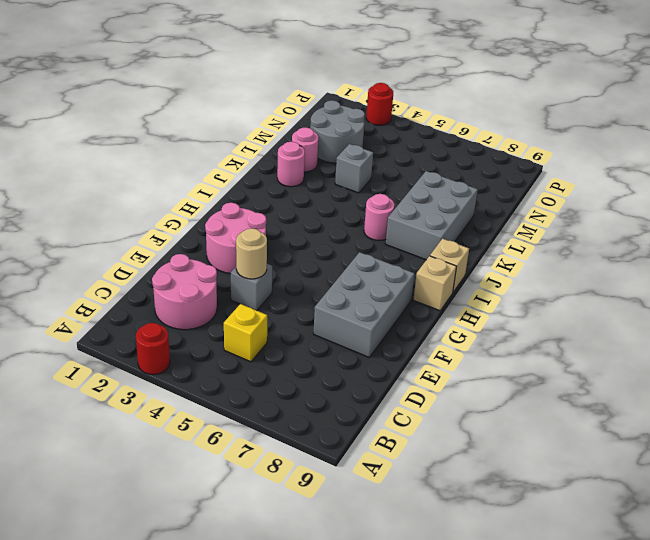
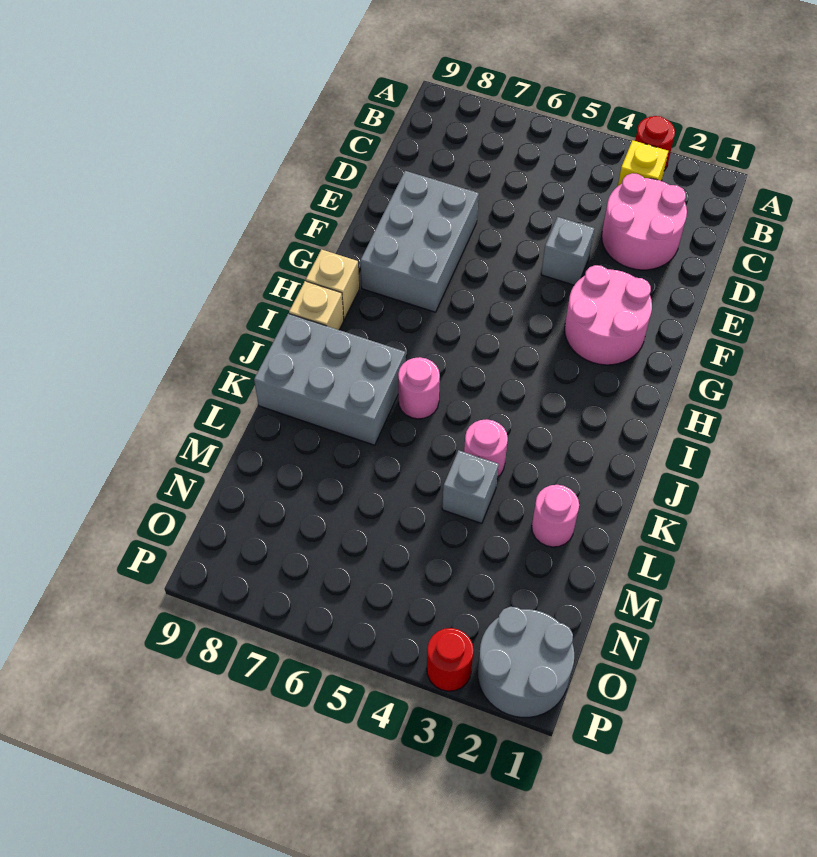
yellow brick C5 level 1 -> yellow brick B3 level 1
tan round brick E4 level 2 -> none
grey brick J7:L8 level 1 -> grey brick J7:K9 level 1
pink round brick K2 level 1 -> pink round brick K4 level 1
grey round brick M2:N3 level 1 -> grey round brick O1:P2 level 1

